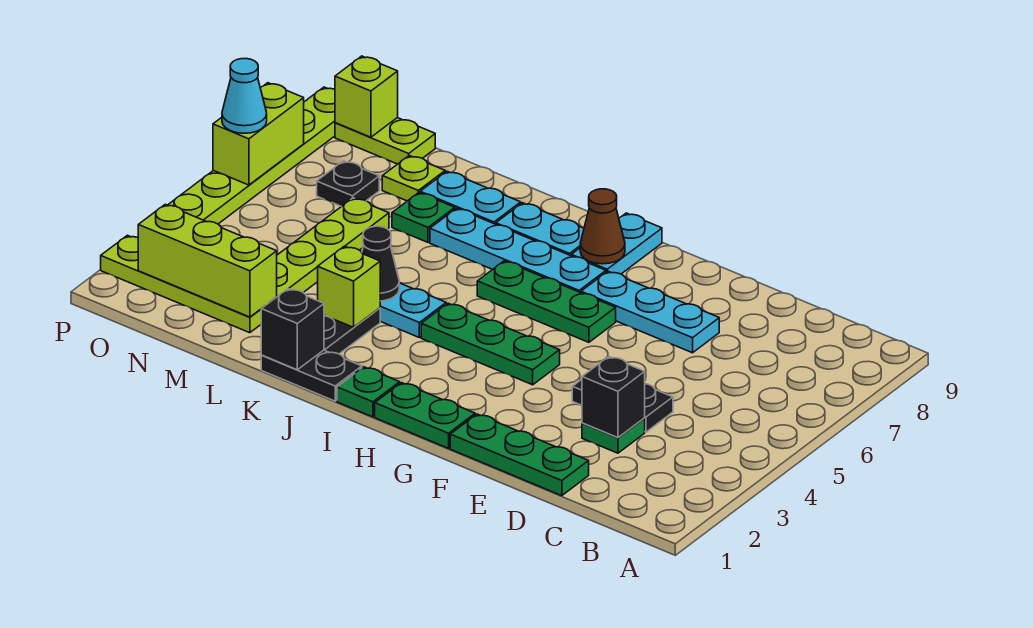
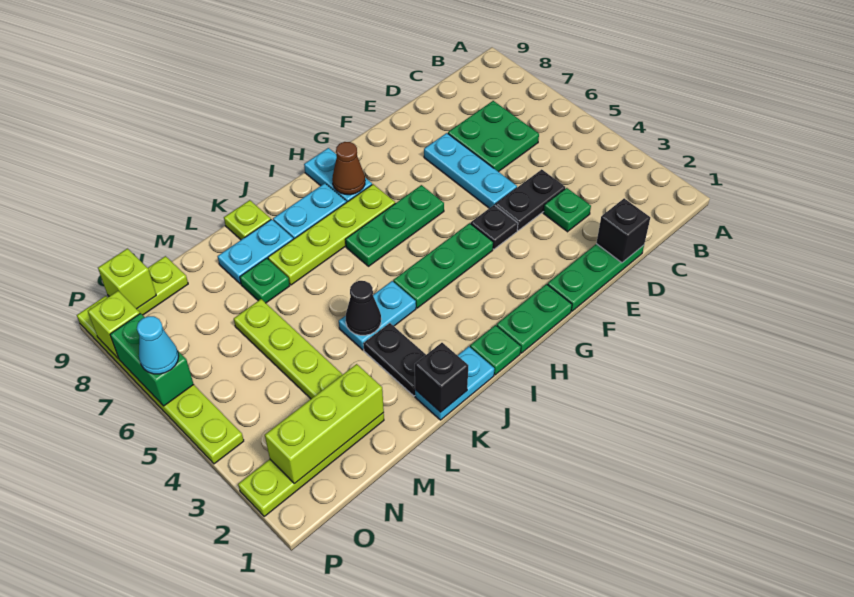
none -> green plate C6:D7 level 1
black brick D3 level 2 -> black brick D1 level 2
cyan plate E7:G7 level 1 -> cyan plate E5:E7 level 1
cyan plate H7:K7 level 1 -> lime plate H7:K7 level 1
black plate J1:K1 level 1 -> cyan plate J1:K1 level 1
lime brick K3 level 2 -> lime brick P8 level 2
lime plate M8 level 1 -> lime plate K9 level 1
black plate N7 level 1 -> black plate F4 level 1
lime brick P6:P7 level 2 -> green brick P6:P7 level 2

